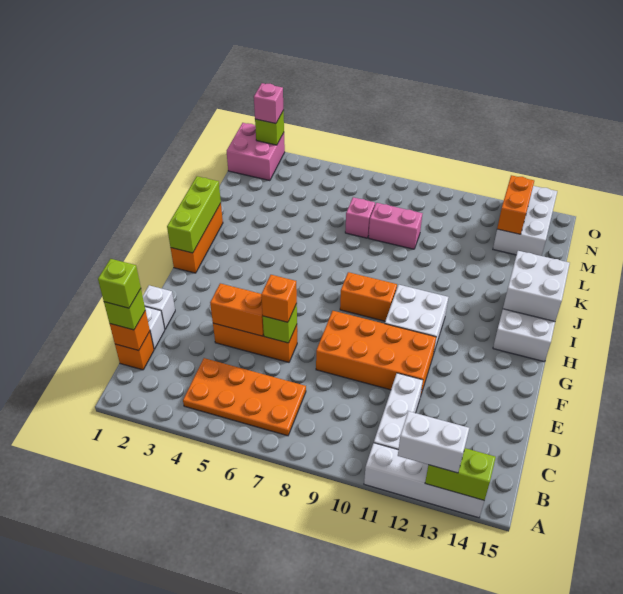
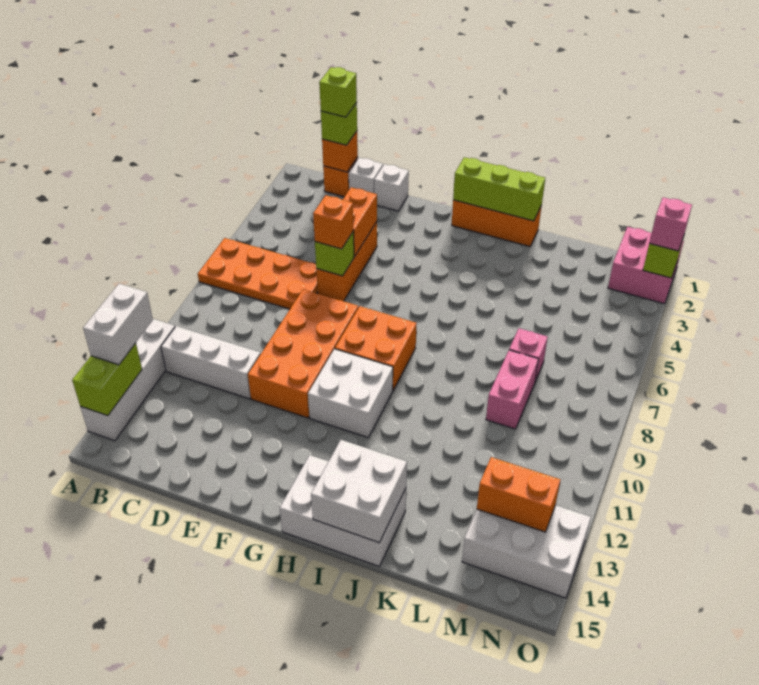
orange plate B4:C7 level 1 -> orange plate A6:D7 level 1
orange brick H8:H9 level 1 -> orange brick G8:H9 level 1

